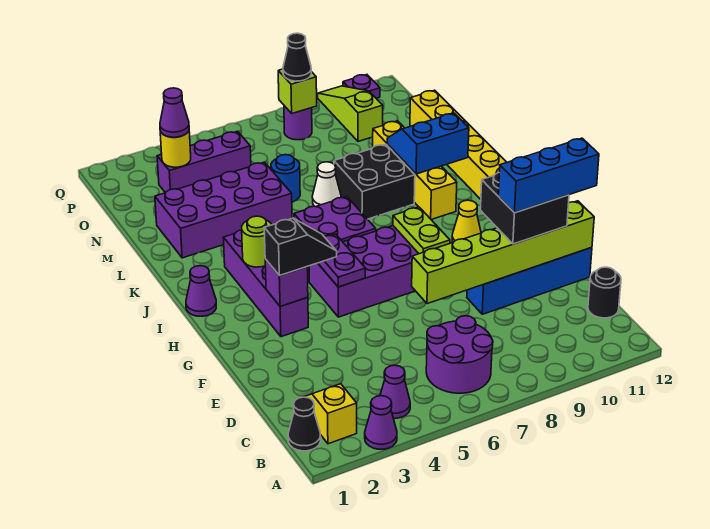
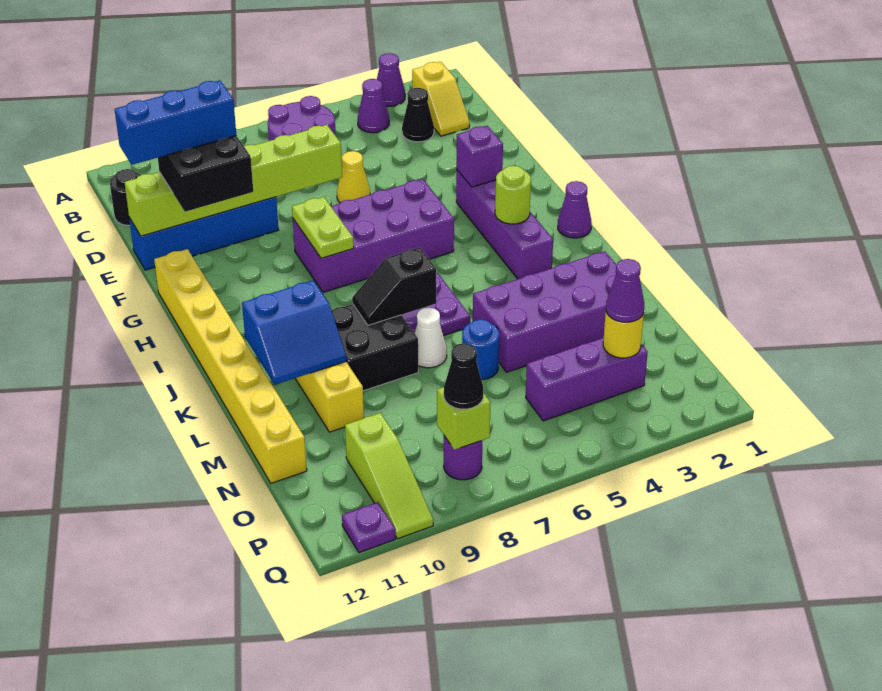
black cone B1 level 1 -> black cone C3 level 1
black slope G3:G4 level 3 top 3 -> black slope K7:K8 level 2 top 7
purple plate G5:H5 level 2 -> none
yellow cone H10 level 1 -> yellow cone E6 level 1

